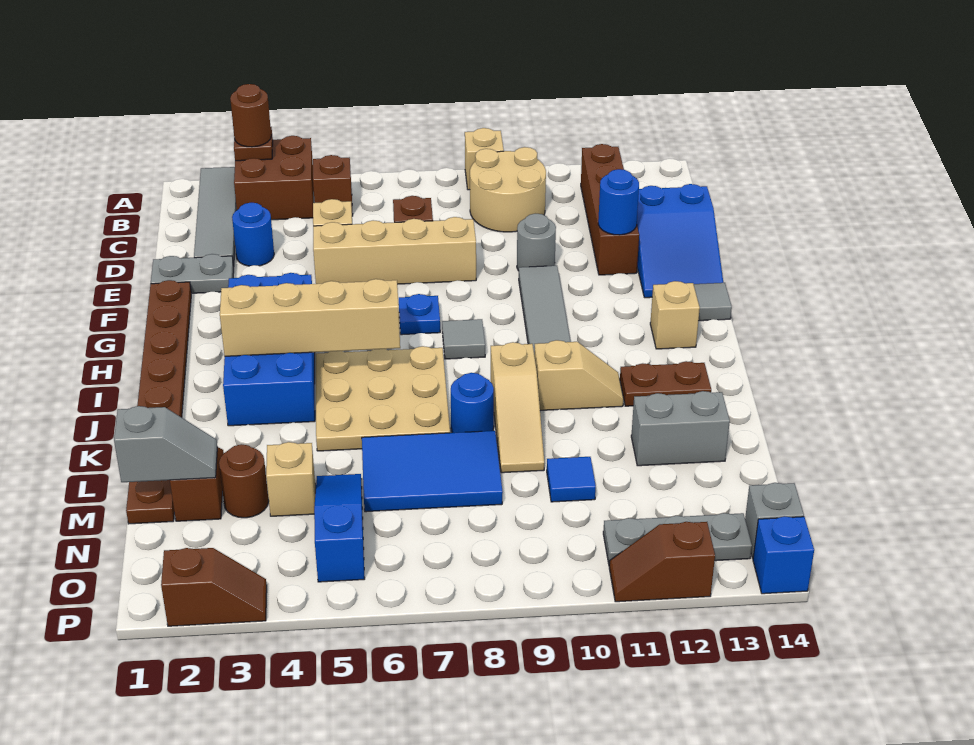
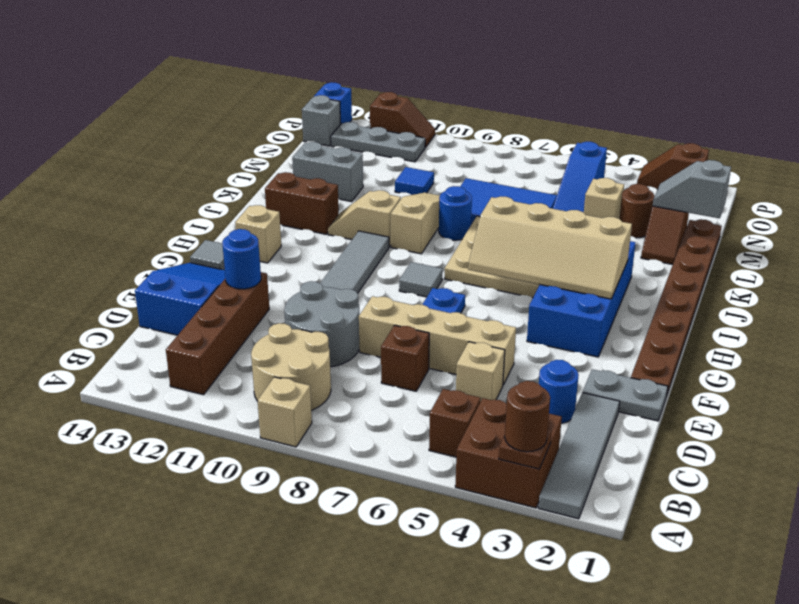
grey round brick E10 level 1 -> grey round brick D9:E10 level 1
brown plate J12:J13 level 1 -> brown brick J12:J13 level 1

